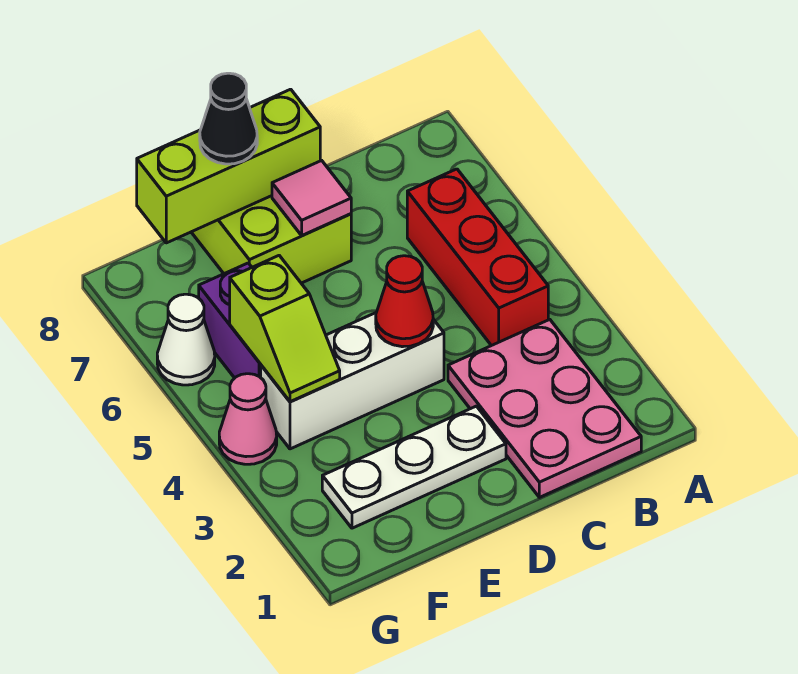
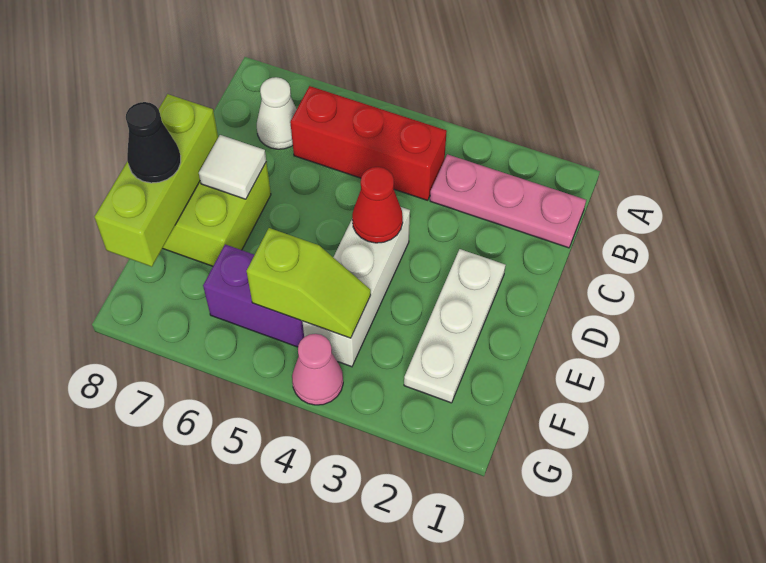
pink plate B1:C3 level 1 -> pink plate B1:B3 level 1
pink tile D7 level 2 -> white tile D7 level 2
white cone G6 level 1 -> white cone B7 level 1

